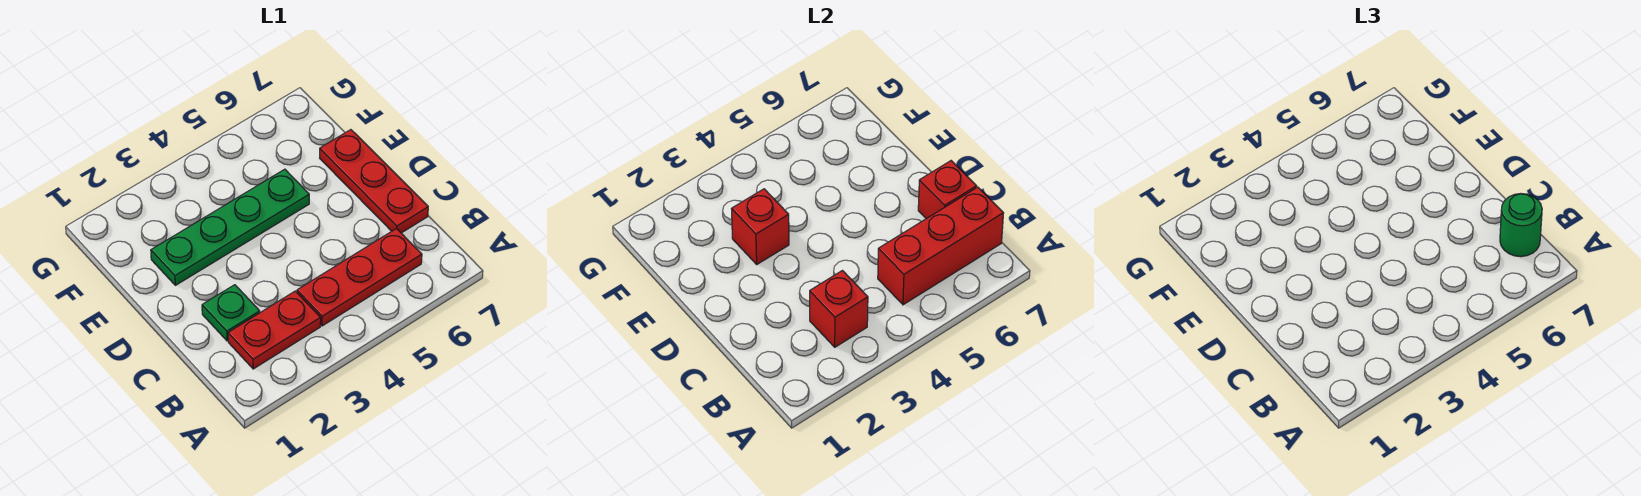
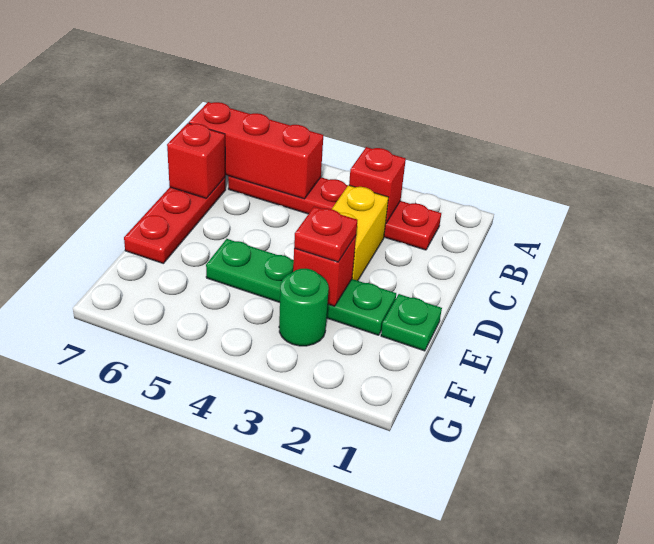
green round brick B7 level 3 -> green round brick F3 level 1
green plate C2 level 1 -> green plate E1 level 1
none -> yellow brick C3:D3 level 1
none -> red plate E3 level 3

